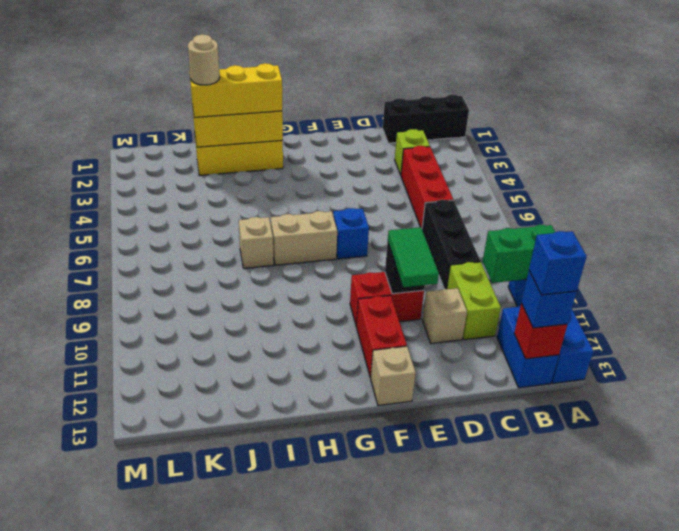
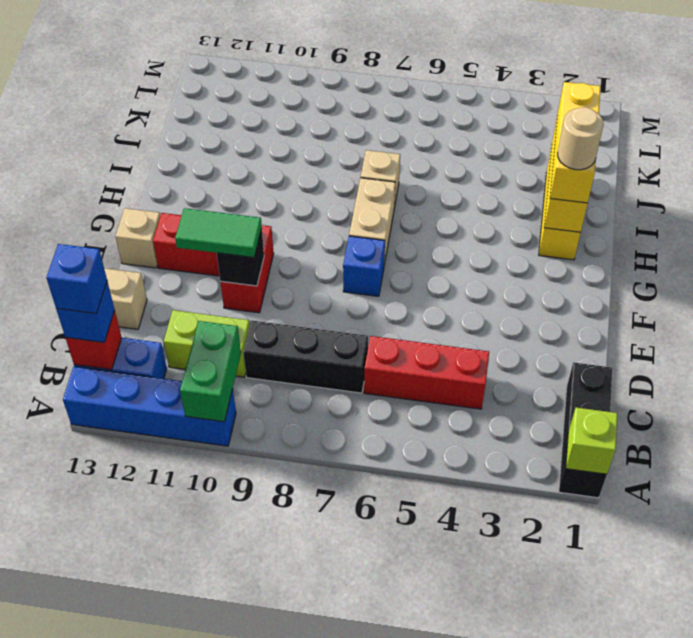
lime brick C3 level 1 -> lime brick A1 level 2
tan brick D11 level 1 -> tan brick D13 level 1
tan round brick J2 level 4 -> tan round brick H2 level 4

